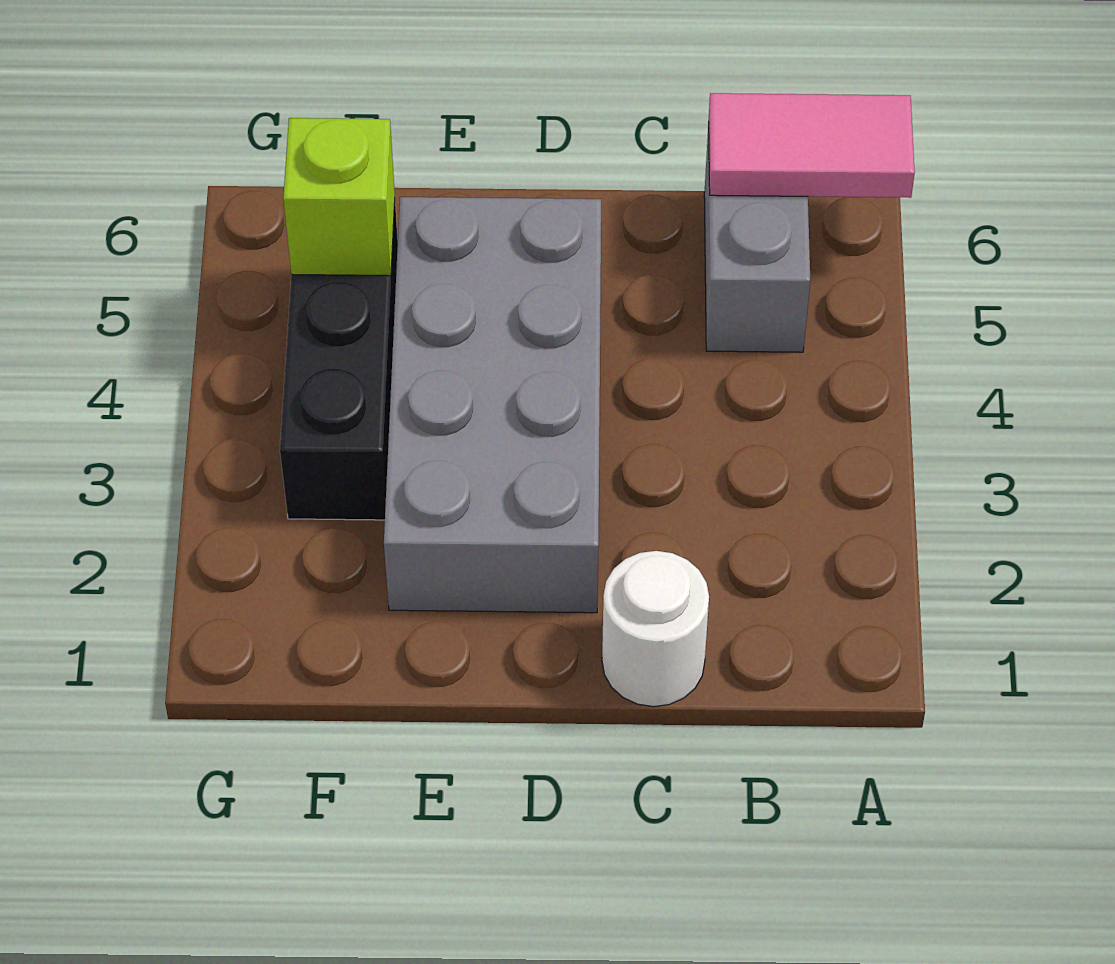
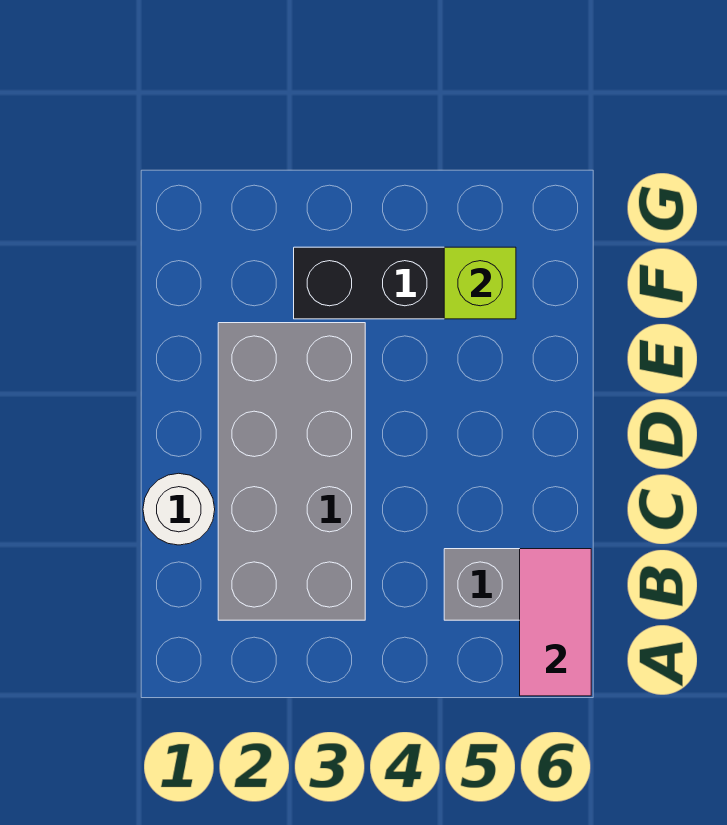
grey brick D2:E5 level 1 -> grey brick B2:E3 level 1

